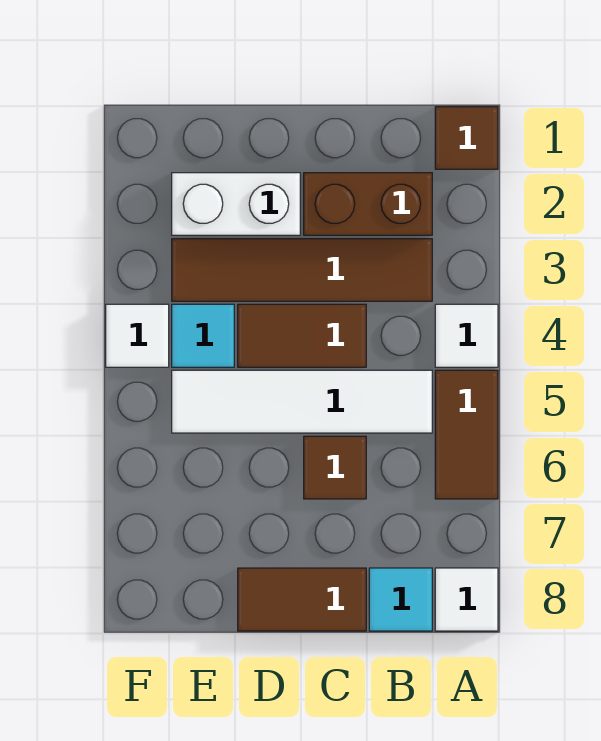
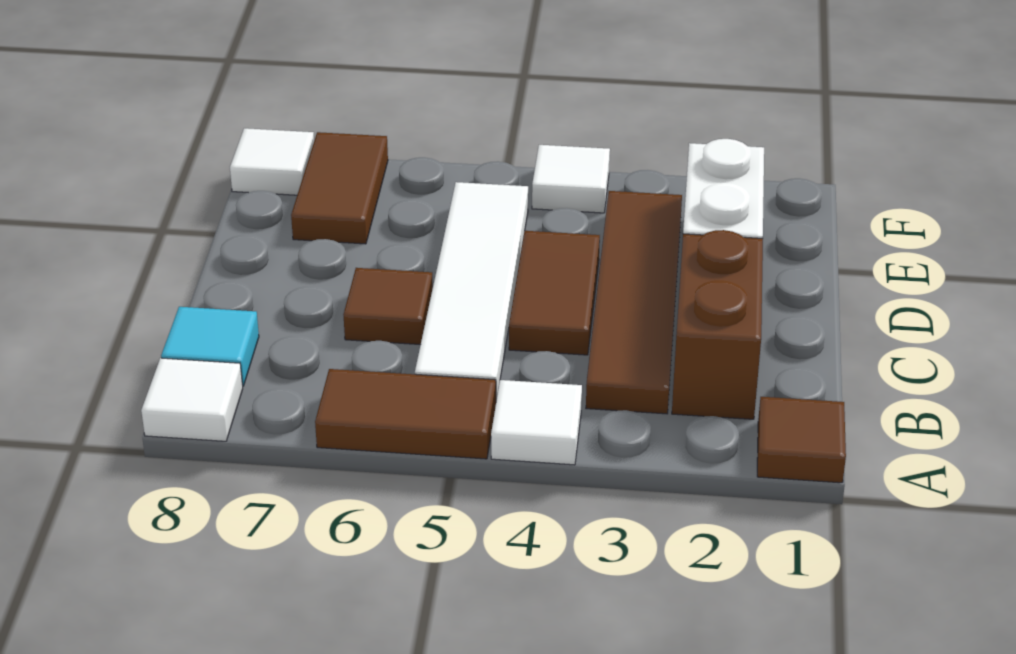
brown tile C8:D8 level 1 -> brown tile E7:F7 level 1
cyan tile E4 level 1 -> none
none -> white tile F8 level 1

